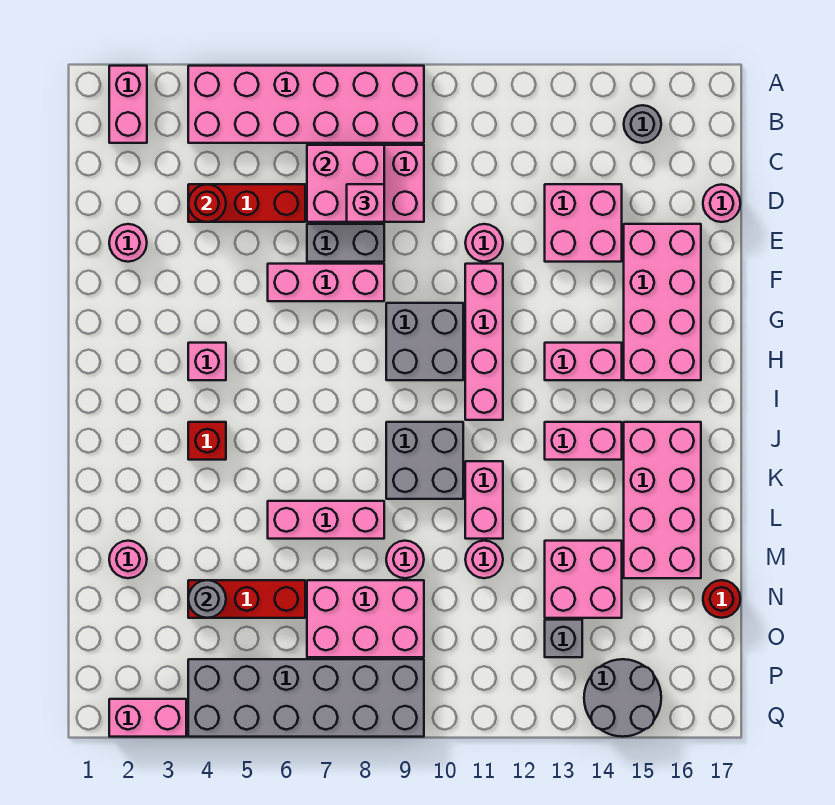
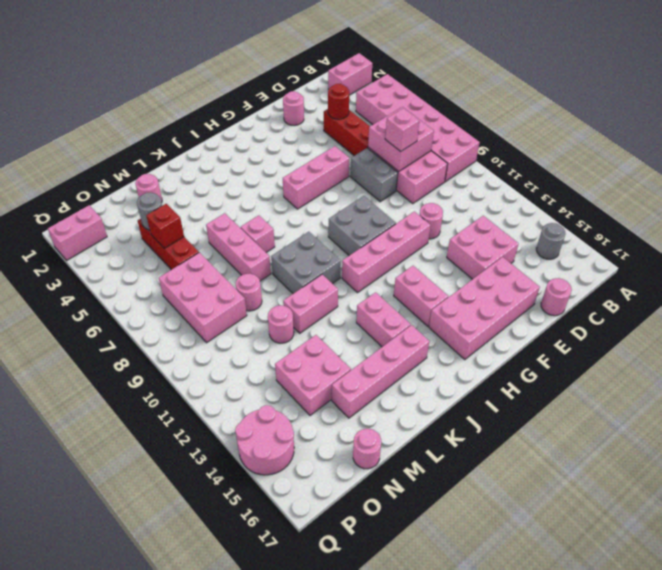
pink brick F6:F8 level 1 -> pink brick F6:H6 level 1
pink brick H4 level 1 -> pink brick K7 level 1
red brick J4 level 1 -> red brick N5 level 2
pink brick J15:M16 level 1 -> pink brick J15:M15 level 1
red round brick N17 level 1 -> pink round brick N17 level 1
grey brick O13 level 1 -> none
grey brick P4:Q9 level 1 -> none
grey round brick P14:Q15 level 1 -> pink round brick P14:Q15 level 1
pink brick Q2:Q3 level 1 -> pink brick P2:Q2 level 1

